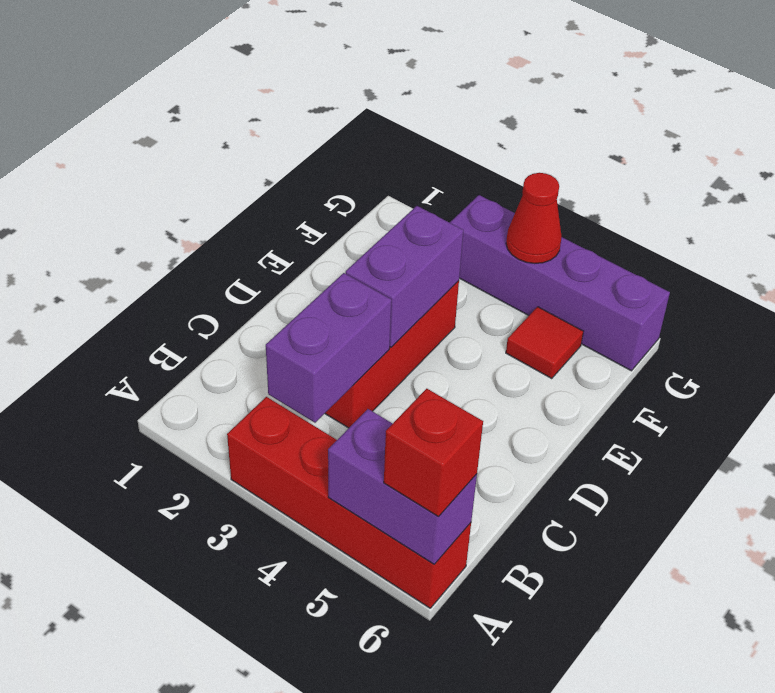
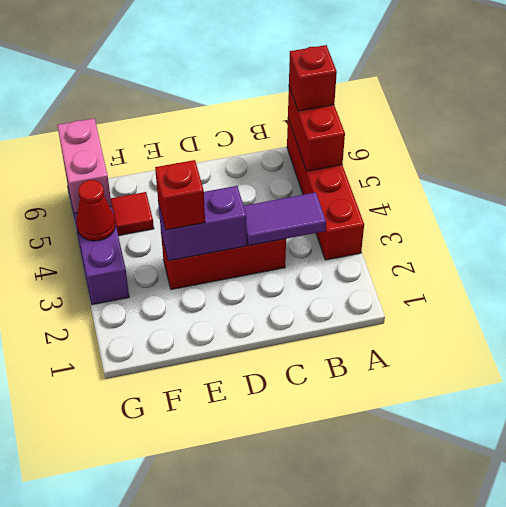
purple brick A5:A6 level 2 -> red brick A5:A6 level 2
purple brick B3:C3 level 2 -> purple tile B3:C3 level 2
none -> red brick E3 level 3
none -> pink brick G5:G6 level 2

